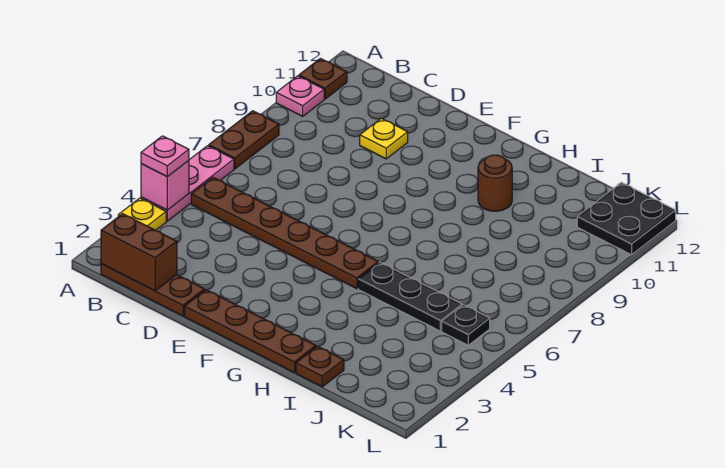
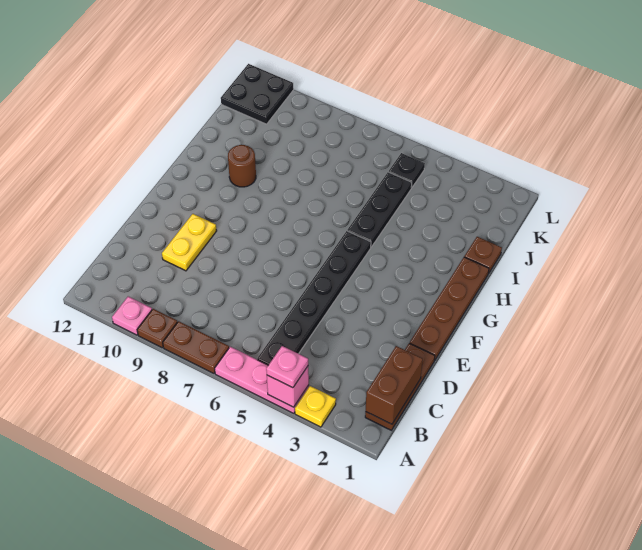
brown plate A11 level 1 -> brown plate A9 level 1
brown plate B5:G5 level 1 -> black plate B5:G5 level 1
yellow plate D10 level 1 -> yellow plate D10:E10 level 1

